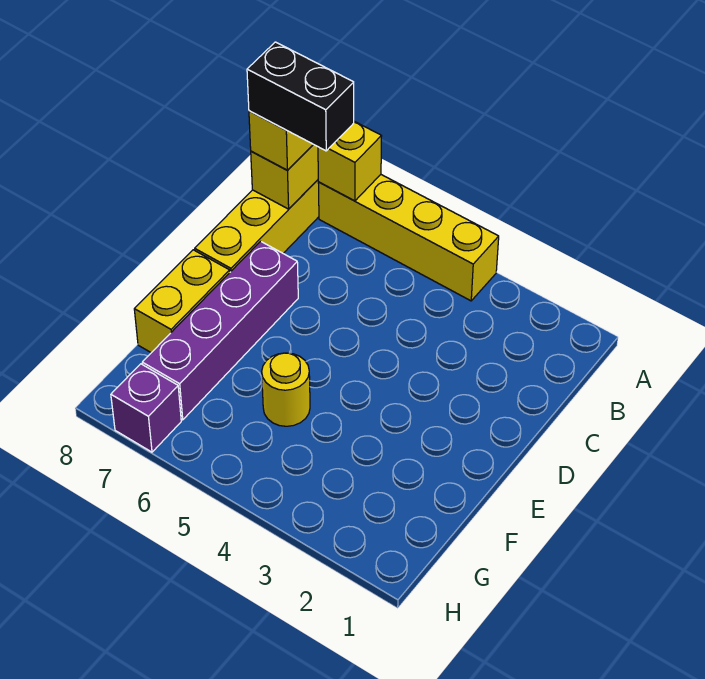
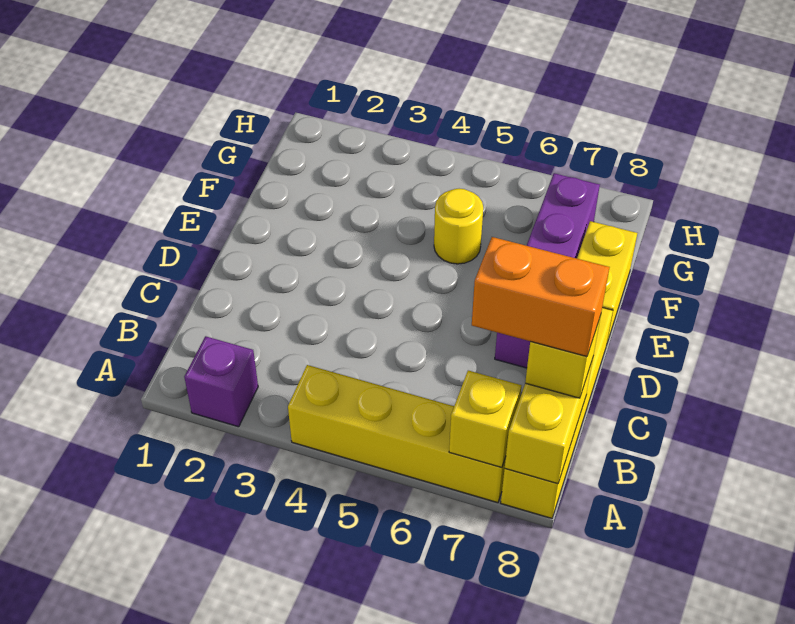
black brick B7:B8 level 4 -> orange brick B7:B8 level 4
purple brick H7 level 1 -> purple brick A2 level 1

